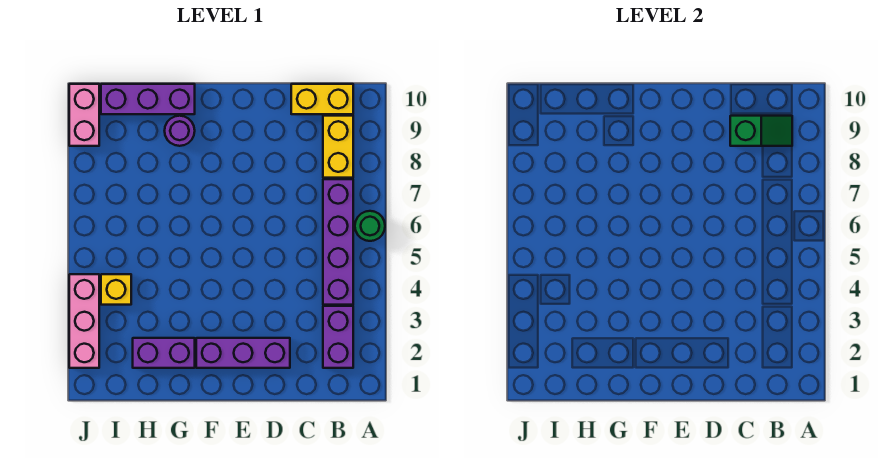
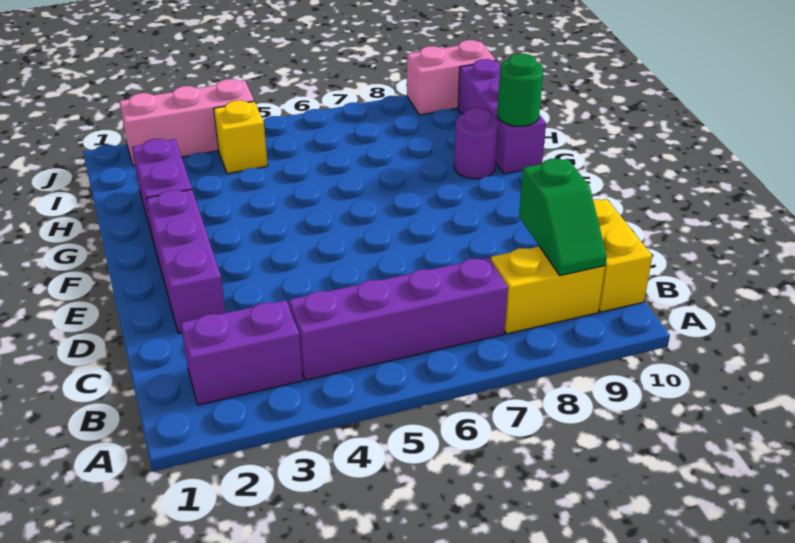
green round brick A6 level 1 -> green round brick G10 level 2

